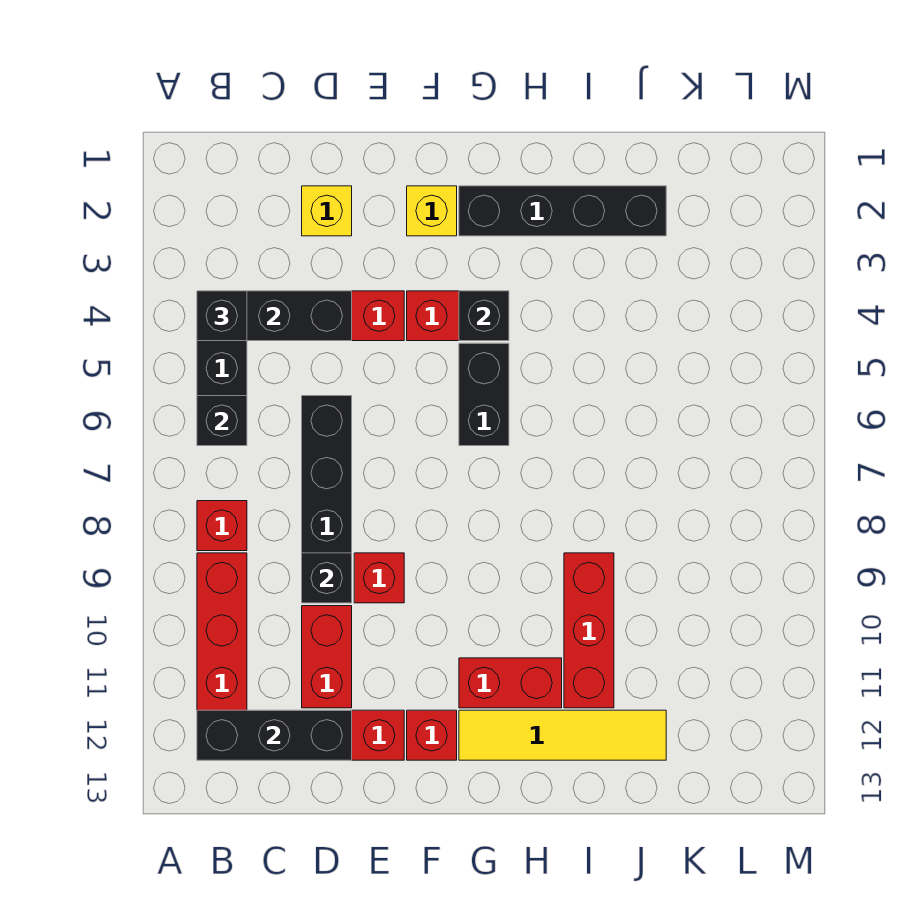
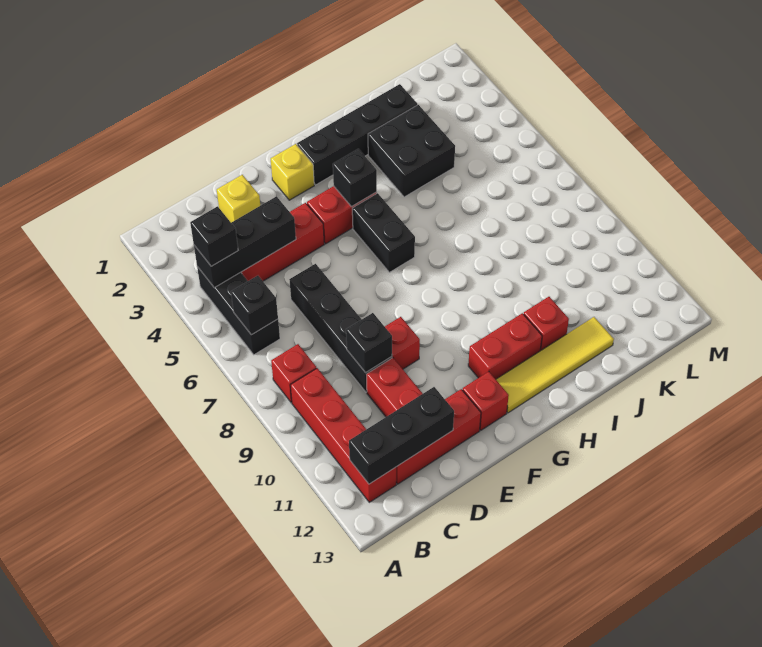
none -> black brick I3:J4 level 1
red brick I9:I11 level 1 -> red brick I11 level 1

